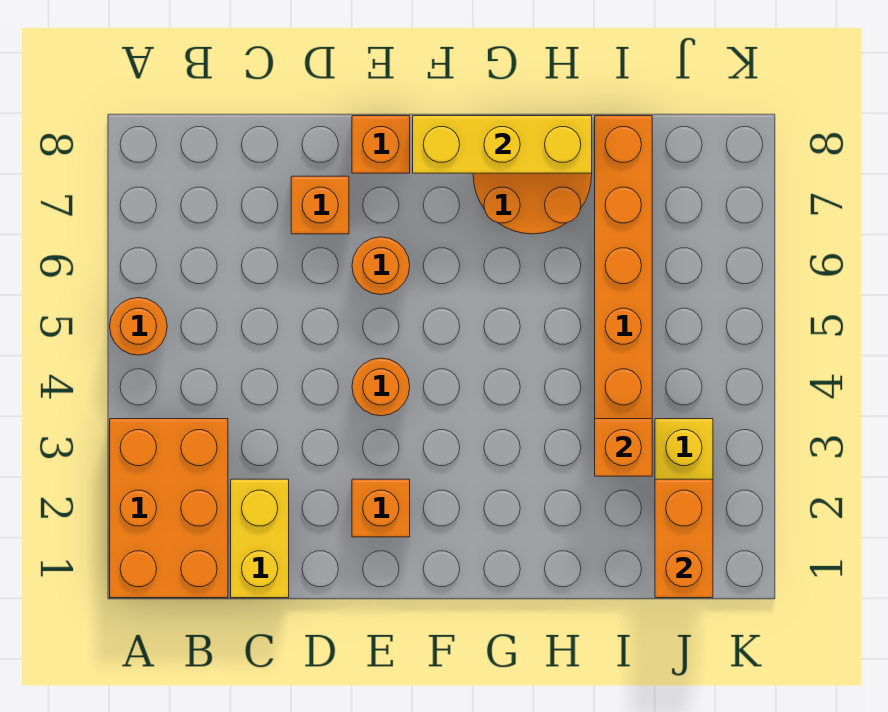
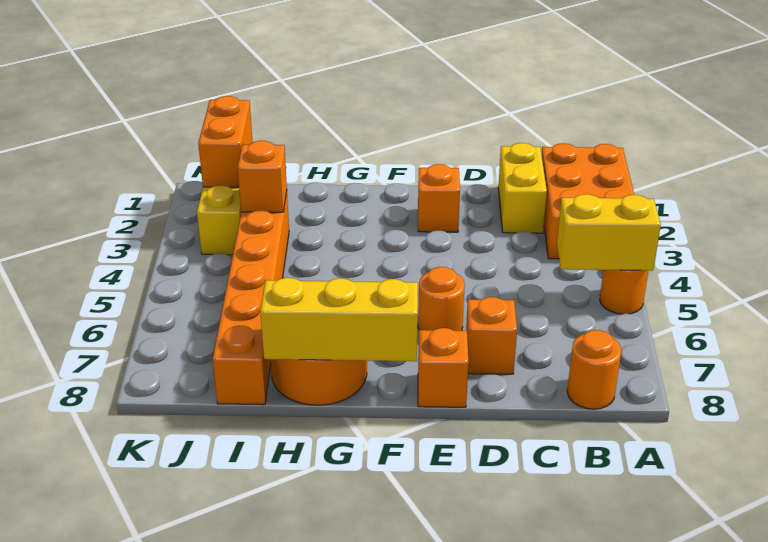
none -> yellow brick A5:B5 level 2
orange round brick E4 level 1 -> orange round brick B8 level 1

